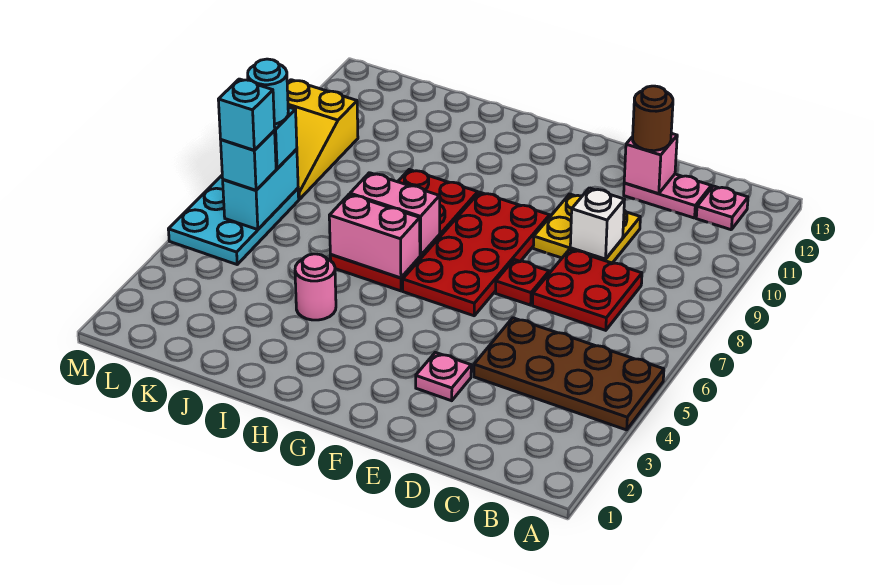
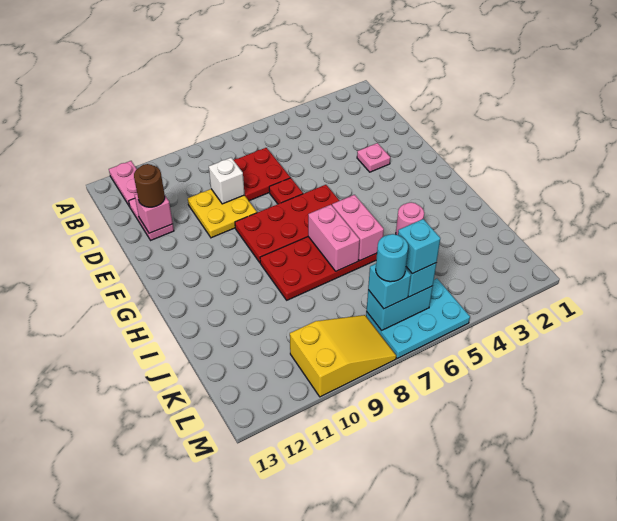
brown plate A4:D5 level 1 -> none
pink plate B12 level 1 -> pink plate A12:B12 level 1

